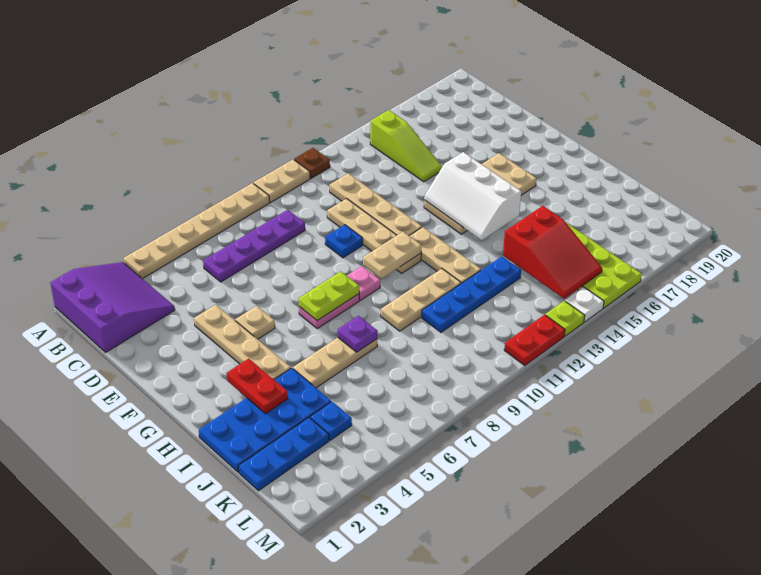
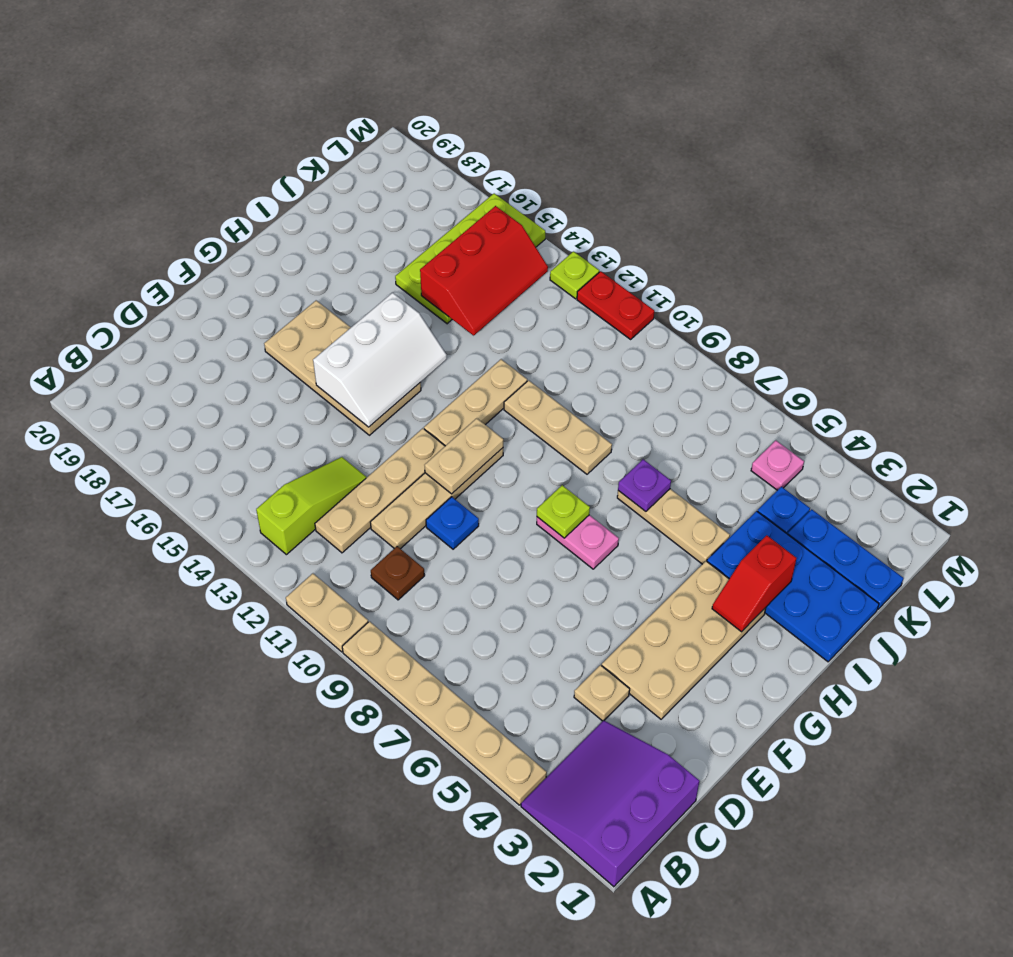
brown plate A12 level 1 -> brown plate C10 level 1
lime slope B15:D15 level 1 top B -> lime slope B13:D13 level 1 top B
purple plate C6:C9 level 1 -> none
tan plate E4:H4 level 1 -> tan plate E3:H4 level 1
tan plate F5 level 1 -> tan plate D4 level 1
lime plate G7:G8 level 2 -> lime plate G8 level 2
pink plate G9 level 1 -> pink plate L5 level 1
tan plate G10:G11 level 2 -> tan plate F11:G11 level 2
red plate H3:I3 level 2 -> red slope H3:I3 level 2 top I
blue plate J10:J13 level 1 -> none
red slope J14:L15 level 2 top J -> red slope J14:L15 level 2 top 15
white plate M14 level 1 -> none

